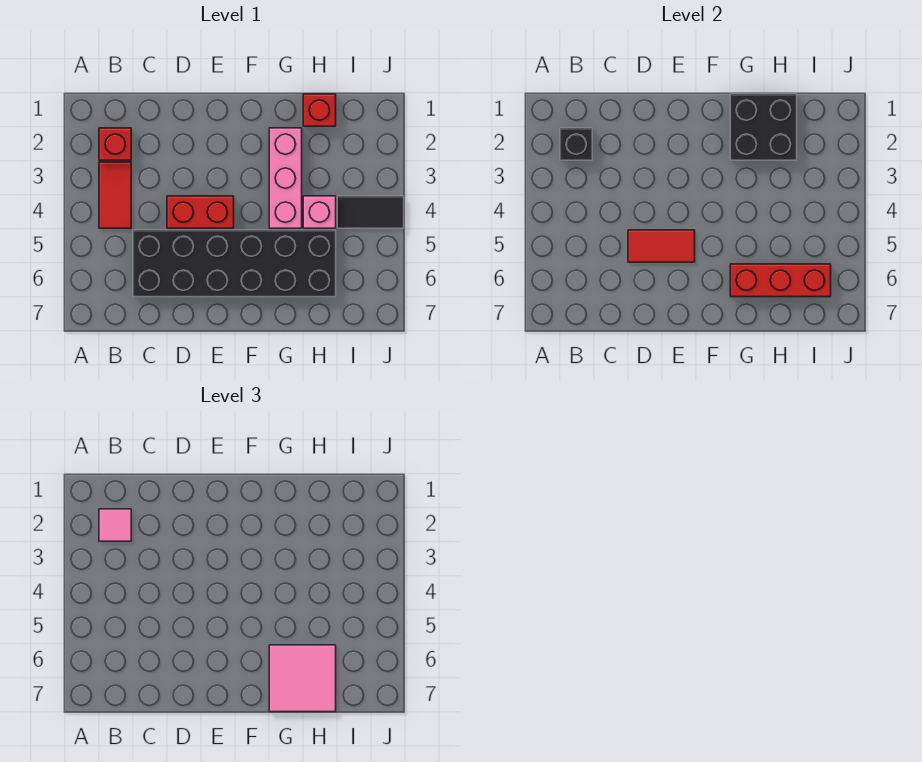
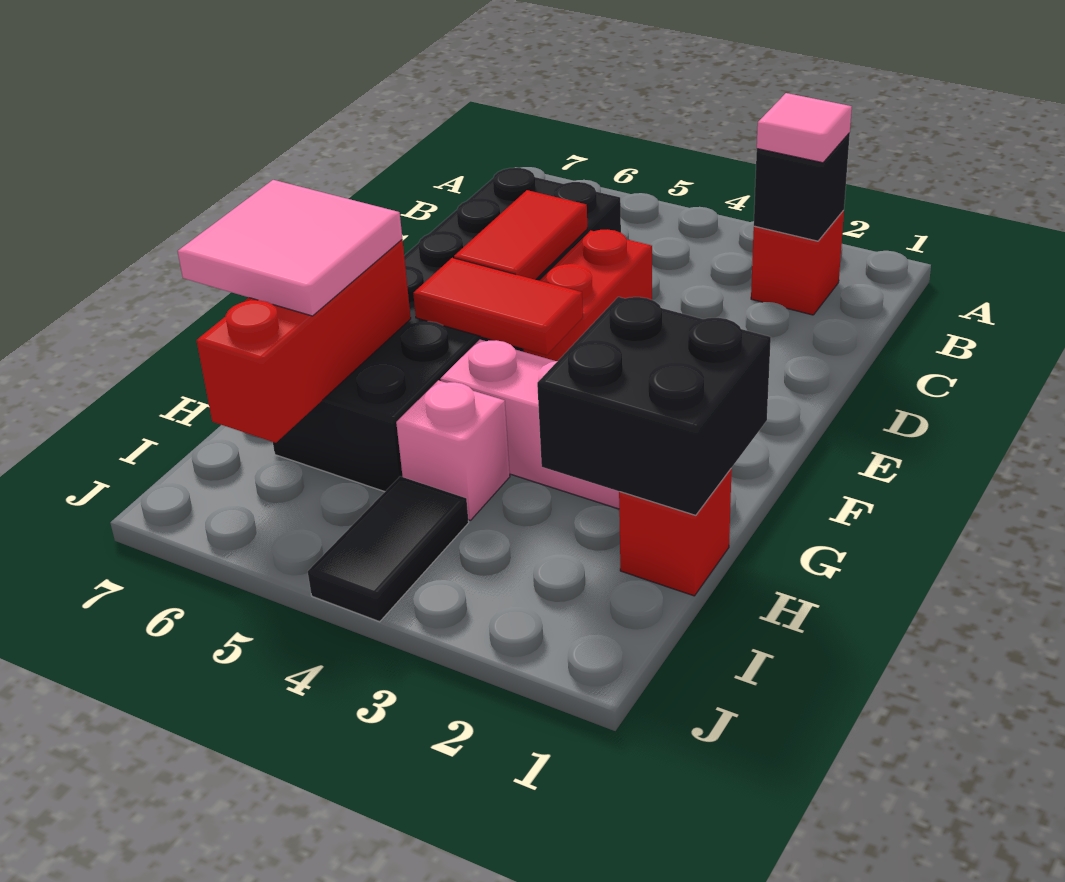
red tile B3:B4 level 1 -> red tile F4:F5 level 2

